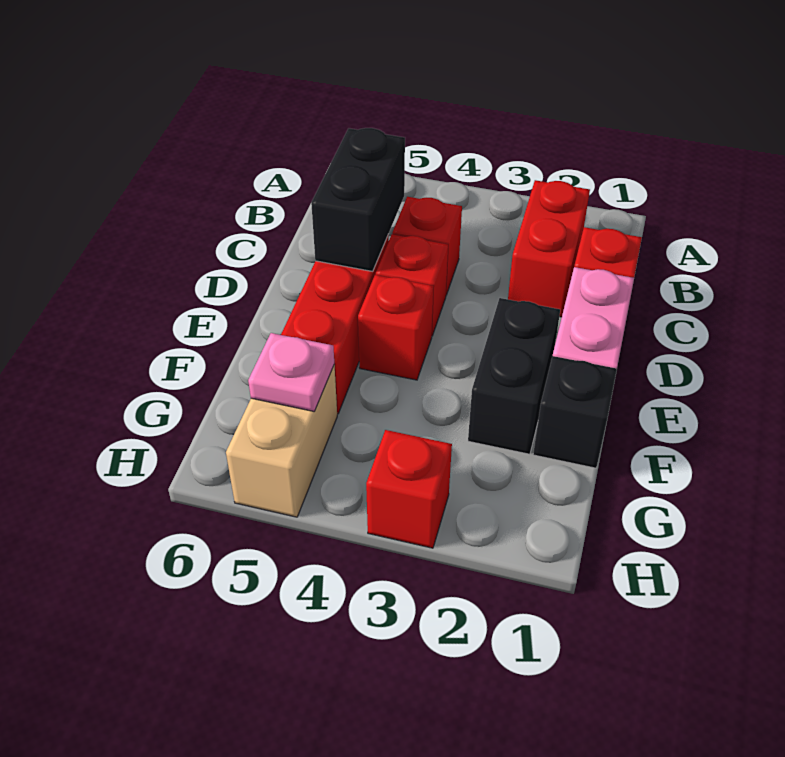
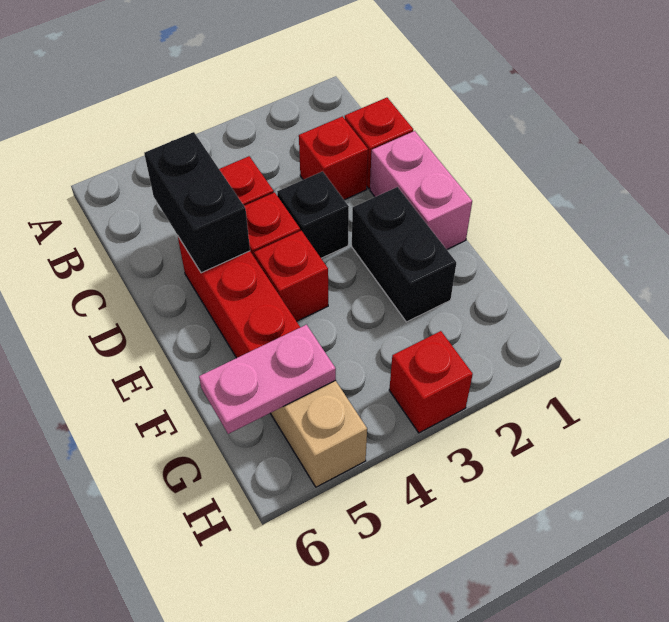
red brick B2:C2 level 1 -> red brick C2 level 1
black brick F1 level 1 -> black brick D3 level 1
pink plate G5 level 2 -> pink plate G5:G6 level 2

